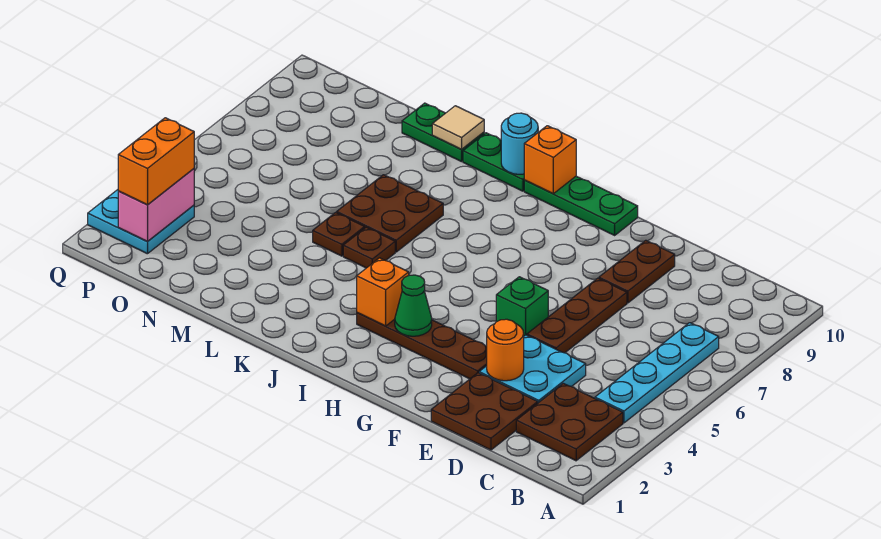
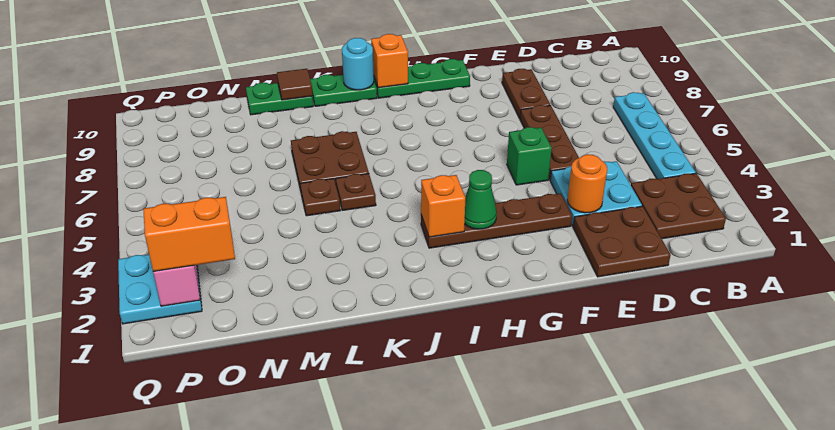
tan tile L10 level 2 -> brown tile L10 level 2
orange brick P2:P3 level 3 -> orange brick O2:P2 level 3

